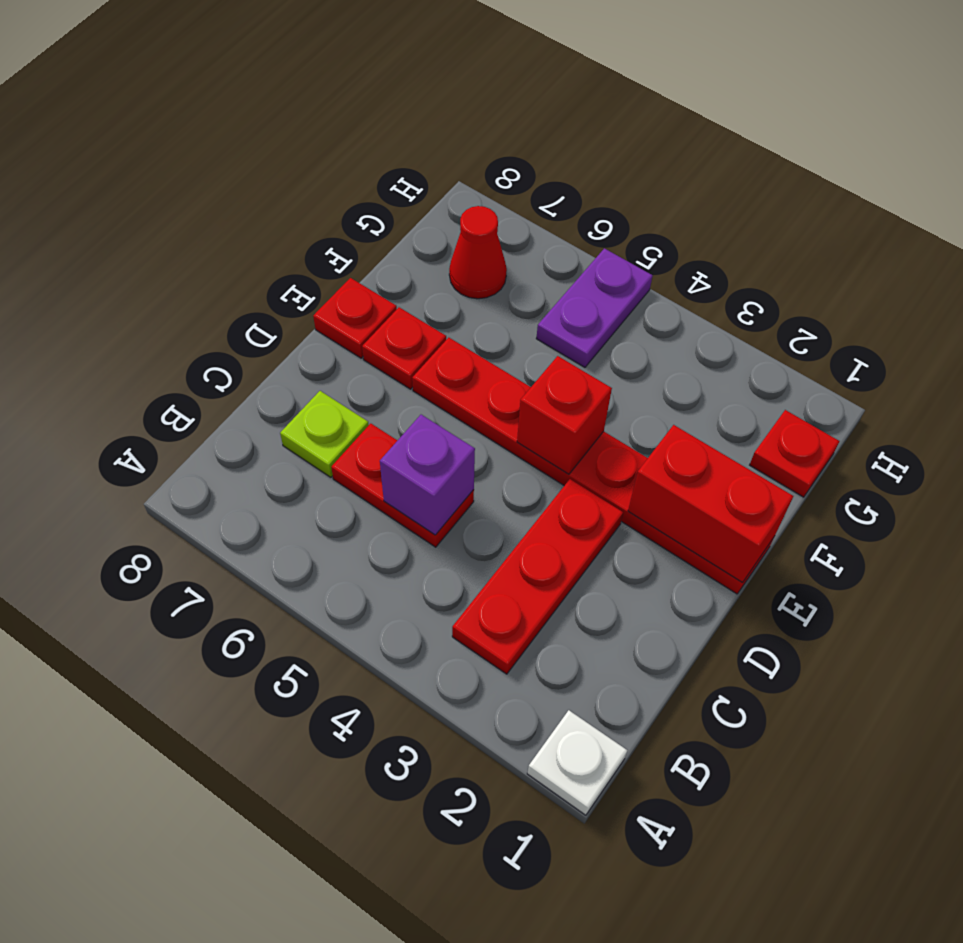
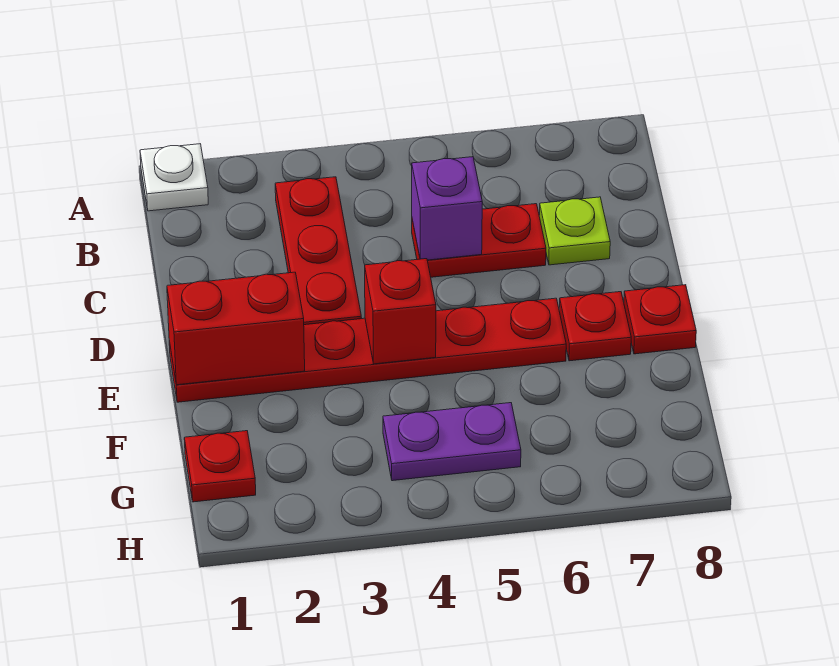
purple plate G5:H5 level 1 -> purple plate G4:G5 level 1
red cone G7 level 1 -> none

